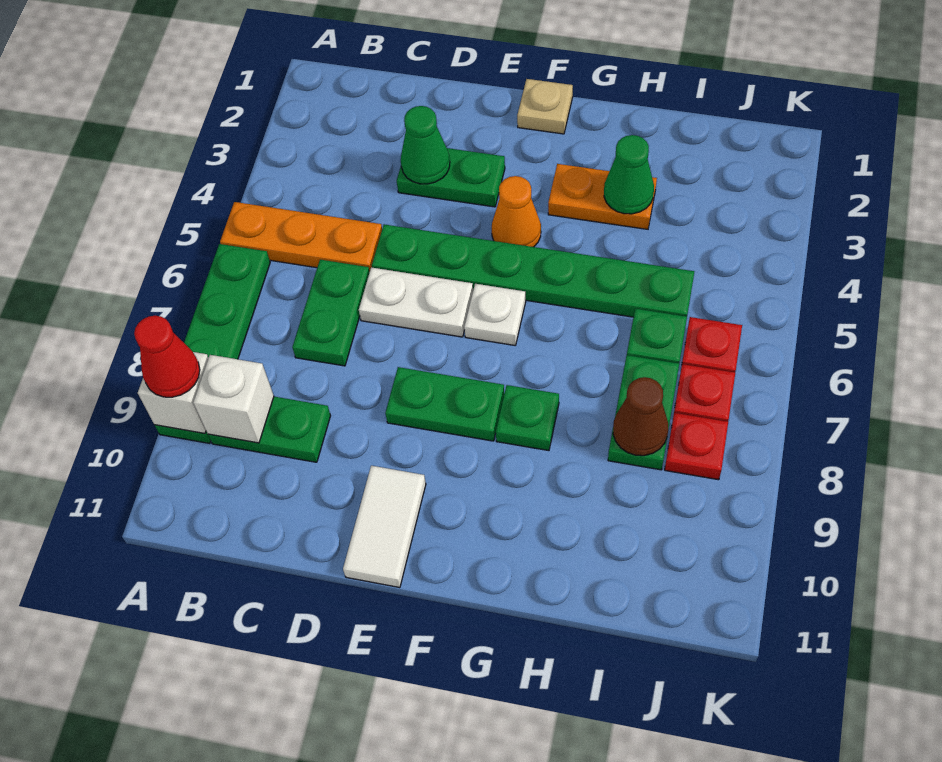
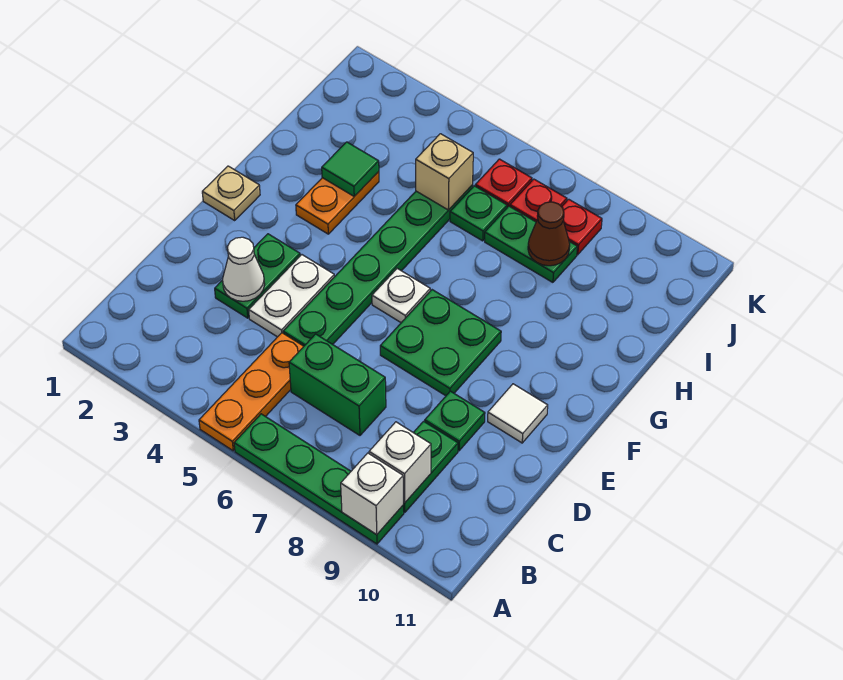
red cone A9 level 3 -> none
green plate C6:C7 level 1 -> green brick C6:C7 level 1
green cone D3 level 2 -> white cone D3 level 2
white plate D6:E6 level 1 -> white plate D4:E4 level 1
green plate E8:F8 level 1 -> green plate E7:F8 level 1
white tile E10:E11 level 1 -> white tile E10 level 1
orange cone F4 level 1 -> none
green plate G8 level 1 -> green plate D9 level 1
green cone H3 level 2 -> green tile H3 level 2
none -> tan brick I5 level 2

